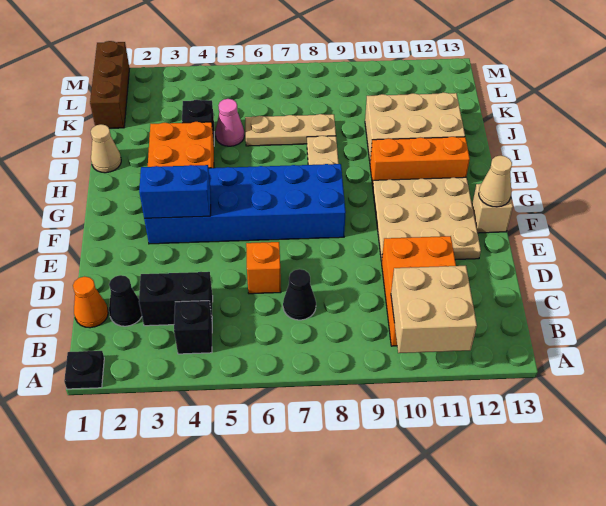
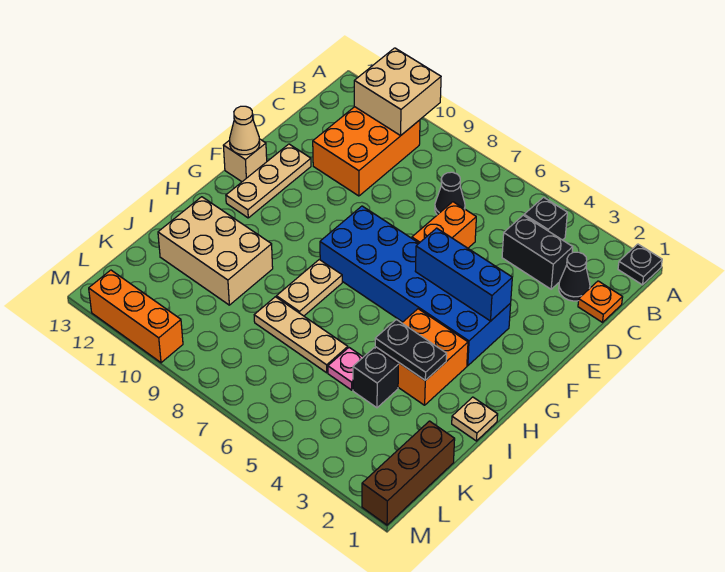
orange cone C1 level 1 -> orange plate C1 level 1
orange brick D6 level 1 -> orange brick D6:E6 level 1
tan plate E10:G12 level 1 -> tan plate E12:G12 level 1
blue brick F3:F4 level 2 -> blue brick F3:F5 level 2
orange brick H10:H12 level 1 -> orange brick M10:M12 level 1
tan cone I1 level 1 -> tan plate I1 level 1
none -> black plate I3:I4 level 2
pink cone J5 level 1 -> pink plate J5 level 1

